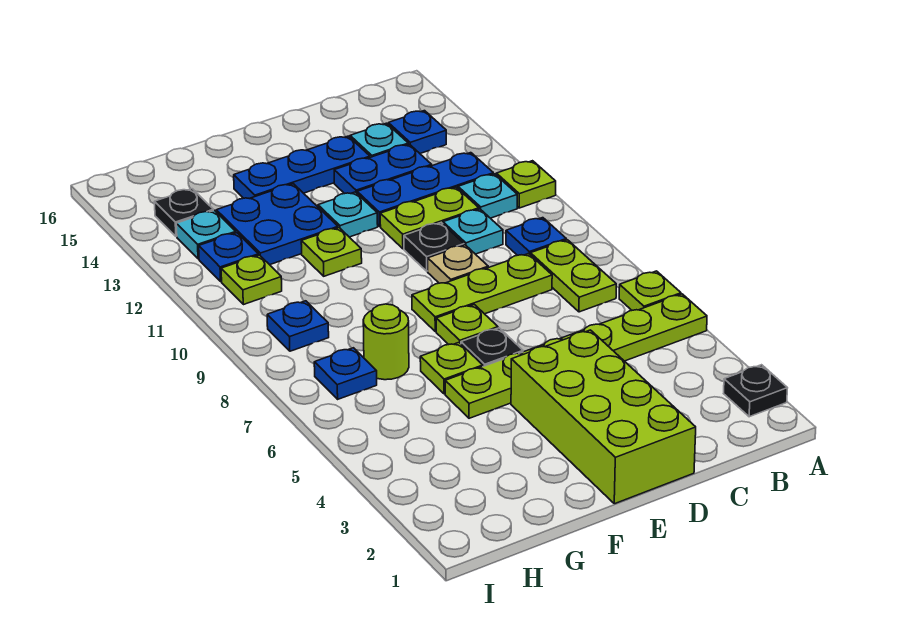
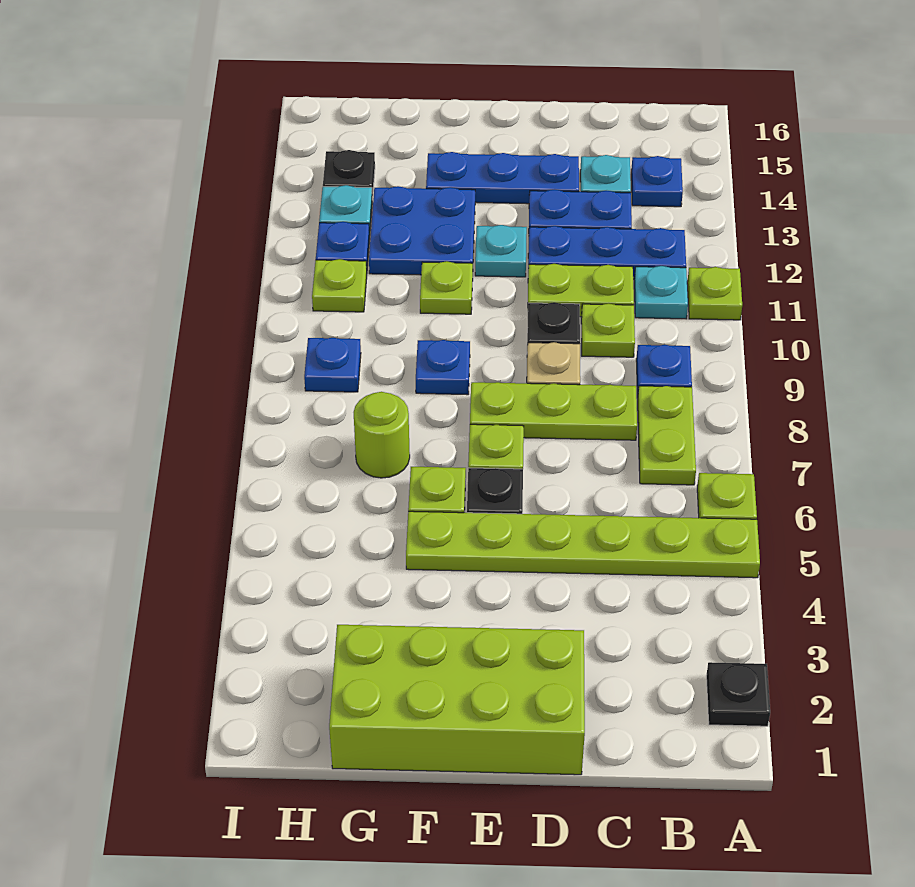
cyan plate C10 level 1 -> lime plate C10 level 1
lime brick D1:E4 level 1 -> lime brick D1:G2 level 1
blue plate H7 level 1 -> blue plate F9 level 1

